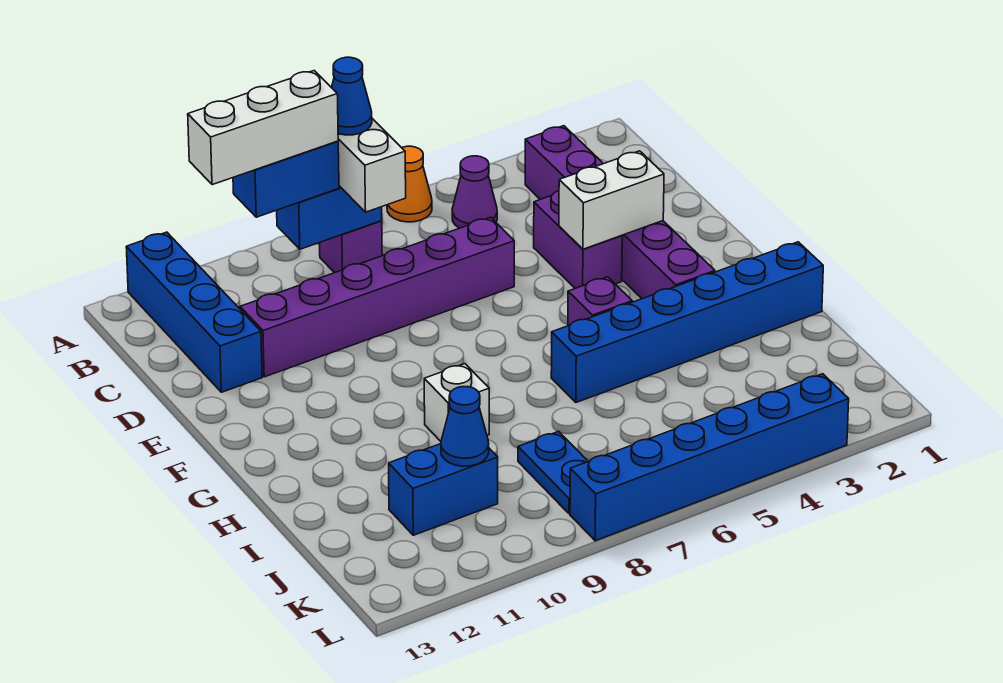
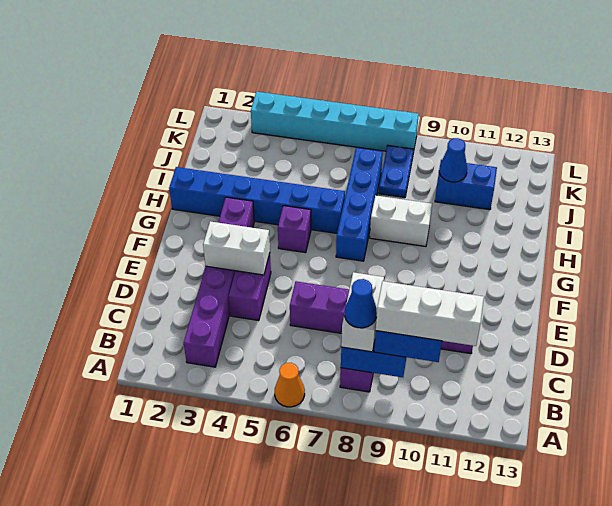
blue brick A12:D12 level 1 -> blue brick G7:J7 level 1
purple cone B5 level 1 -> none
white brick H9 level 1 -> white brick H8:H9 level 1
blue brick L3:L8 level 1 -> cyan brick L3:L8 level 1

